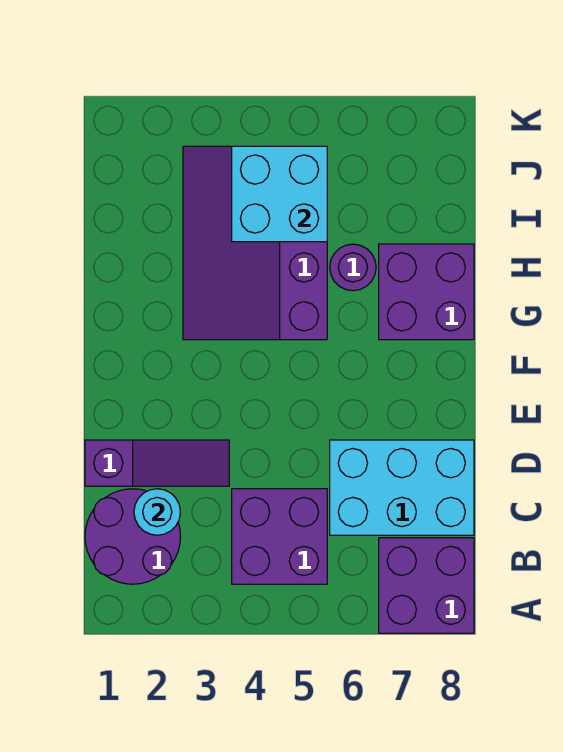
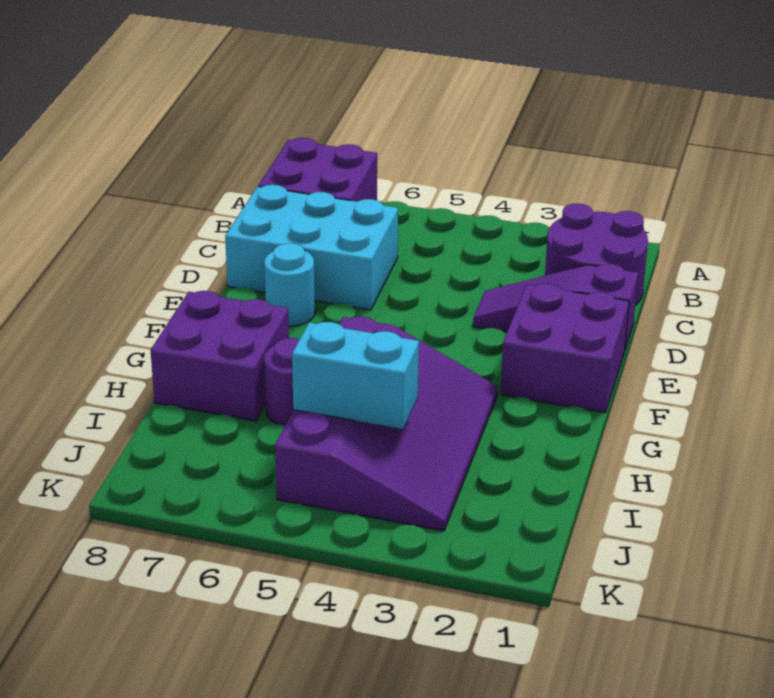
purple brick B4:C5 level 1 -> purple brick E1:F2 level 1
cyan round brick C2 level 2 -> cyan round brick E7 level 1
cyan brick I4:J5 level 2 -> cyan brick I4:I5 level 2

